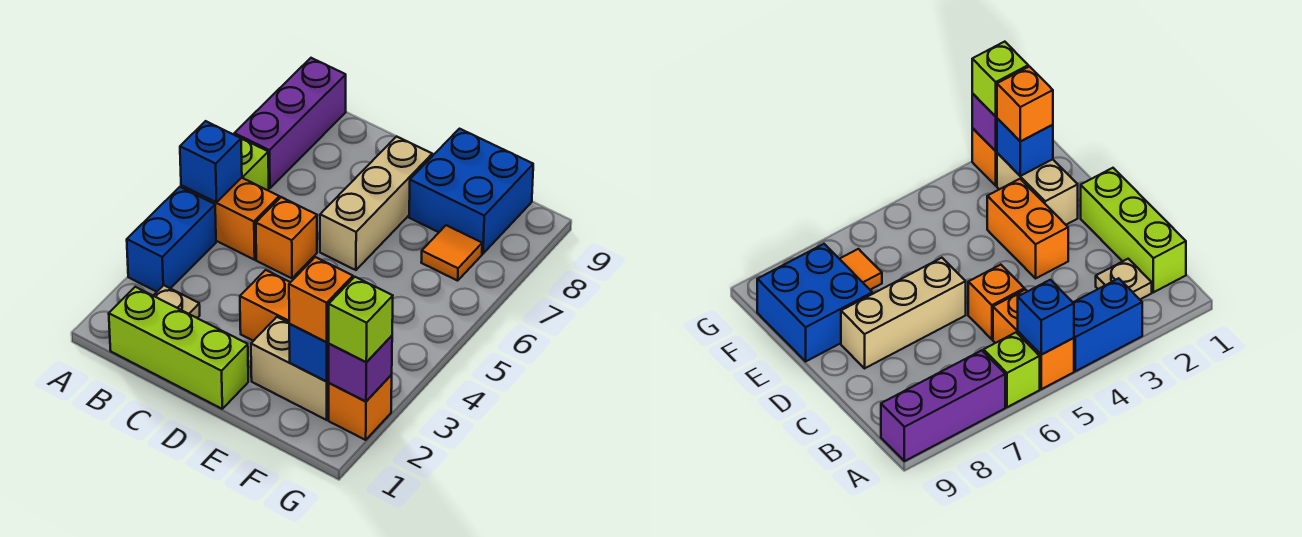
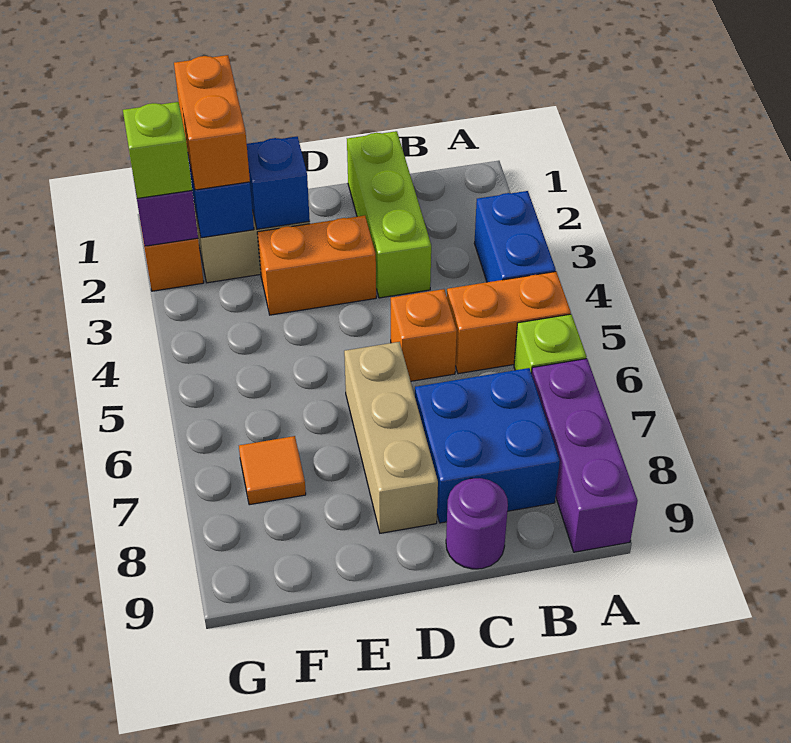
blue brick A5 level 2 -> blue brick E2 level 2
lime brick B1:D1 level 1 -> lime brick C1:C3 level 1
tan plate B2 level 1 -> none
none -> purple round brick C9 level 1
blue brick E8:F9 level 1 -> blue brick B7:C8 level 1
orange brick F2 level 3 -> orange brick F1:F2 level 3

